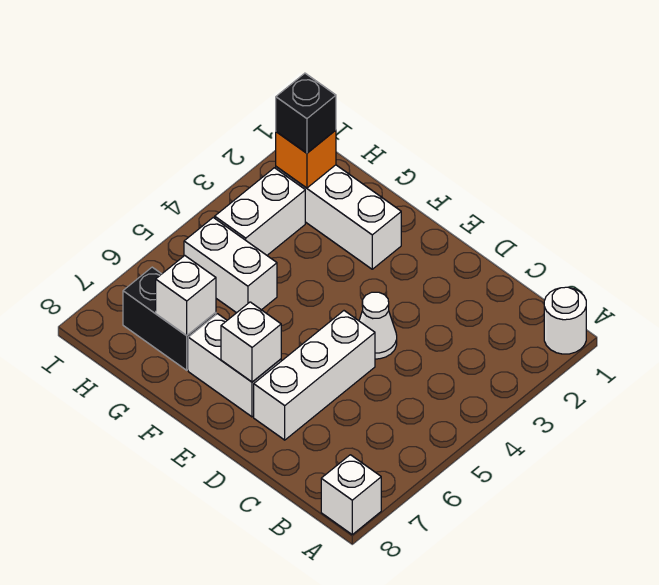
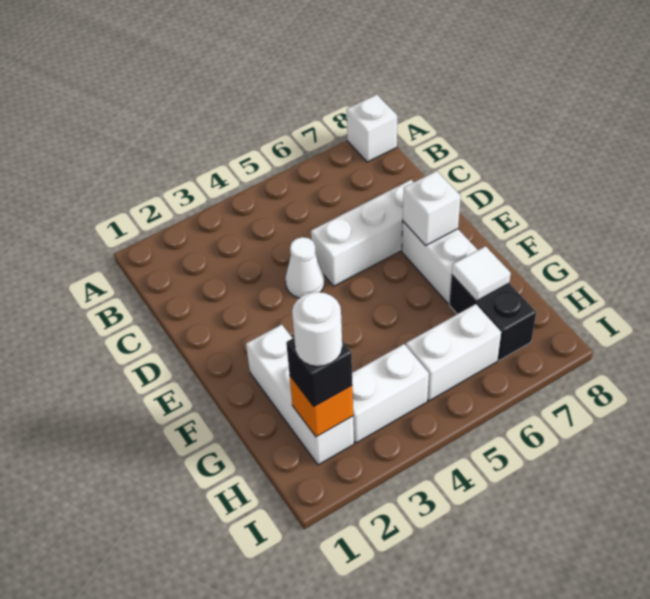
white round brick A1 level 1 -> white round brick H2 level 4
white brick G5:H5 level 1 -> white brick H5:H6 level 1
white brick G7 level 2 -> white tile G7 level 2

